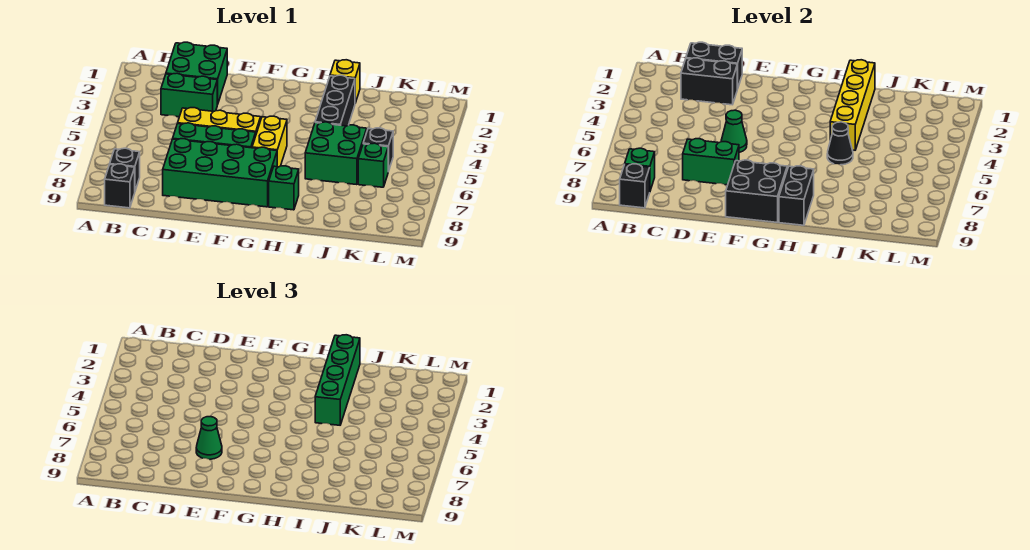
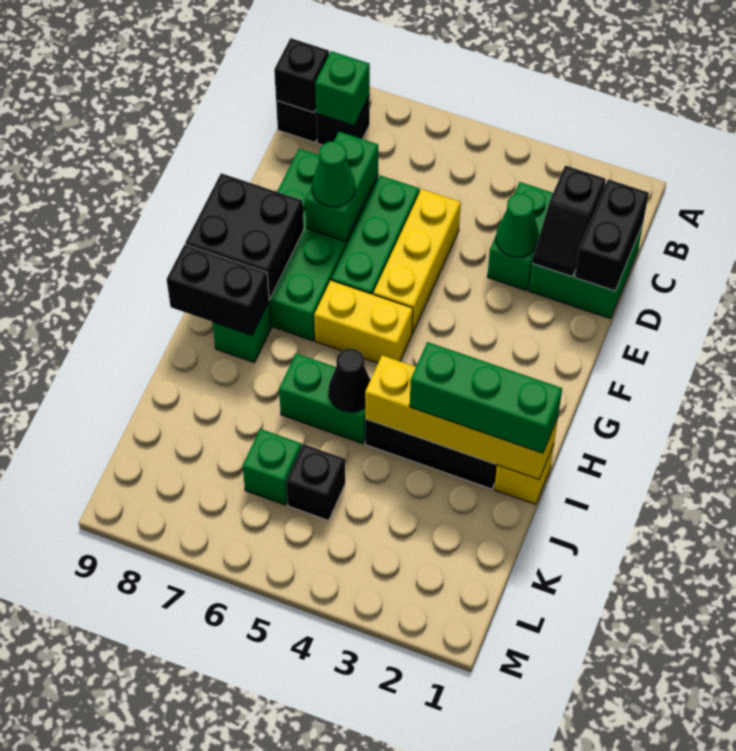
black brick C2:D2 level 2 -> black slope C2:D2 level 2 top C
green cone E5 level 2 -> green cone D3 level 2
green brick I1:I4 level 3 -> green brick I1:I3 level 3
green brick I5:J6 level 1 -> green brick I5:I6 level 1

